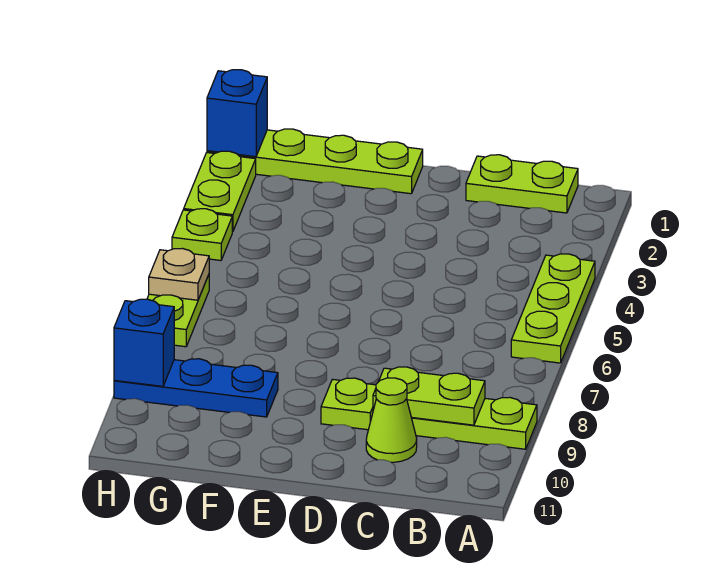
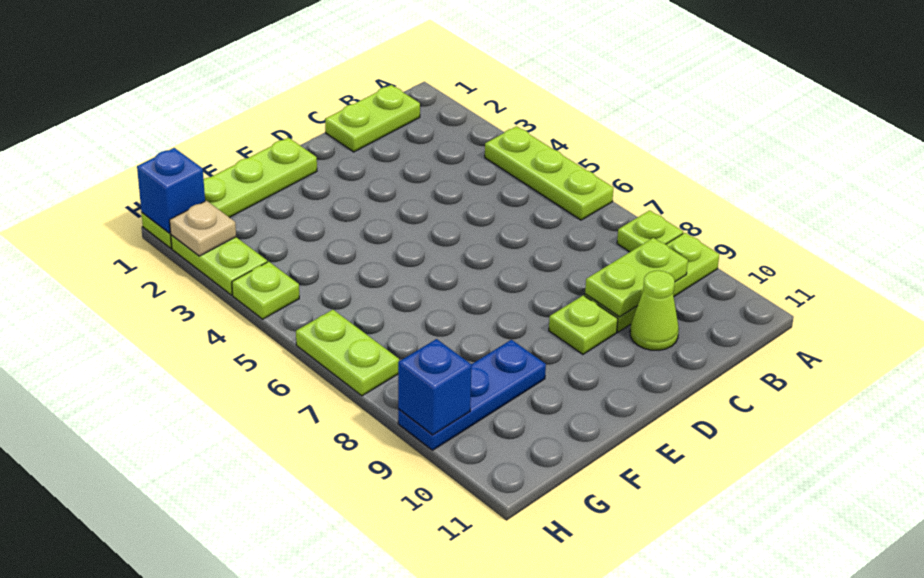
none -> lime plate A8 level 1
tan plate H6 level 2 -> tan plate H2 level 2

